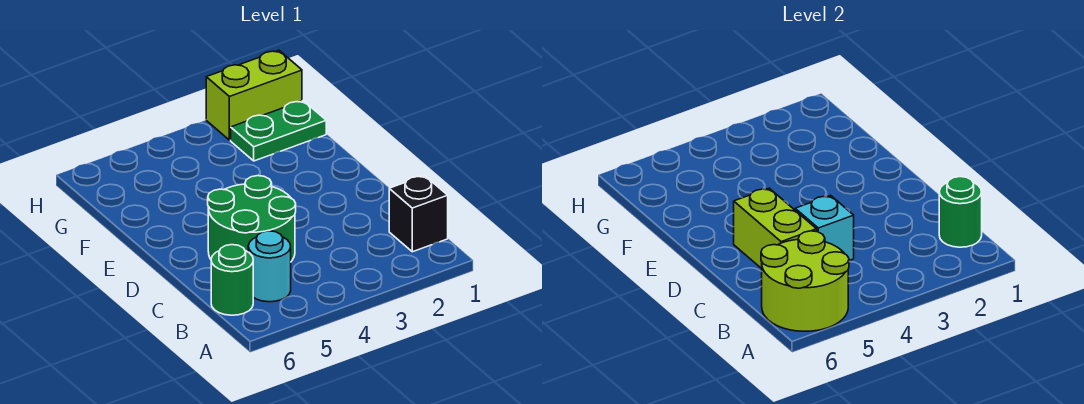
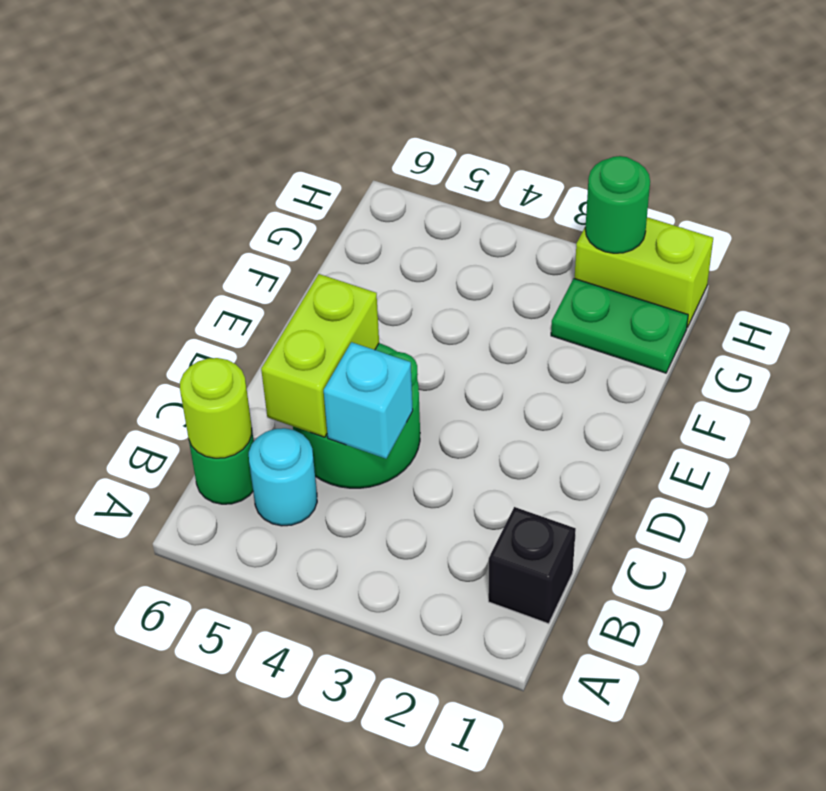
lime round brick A5:B6 level 2 -> lime round brick B6 level 2
green round brick B1 level 2 -> green round brick H2 level 2

